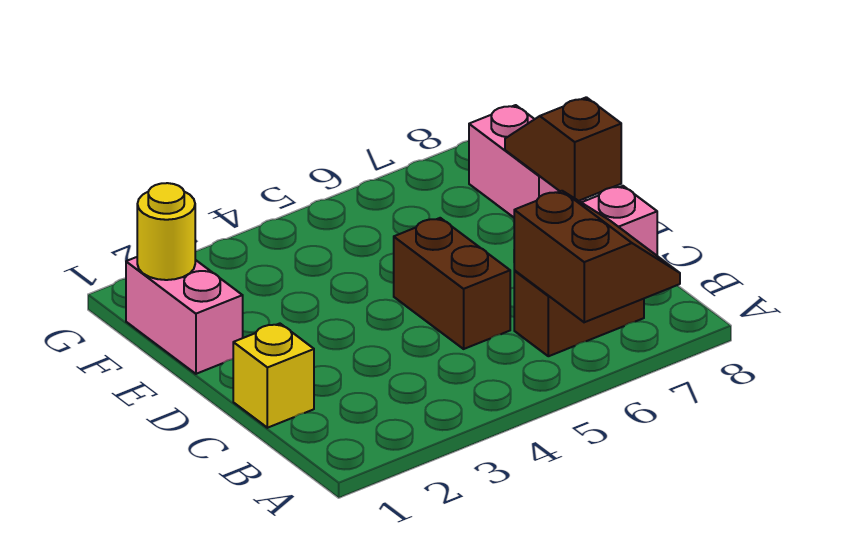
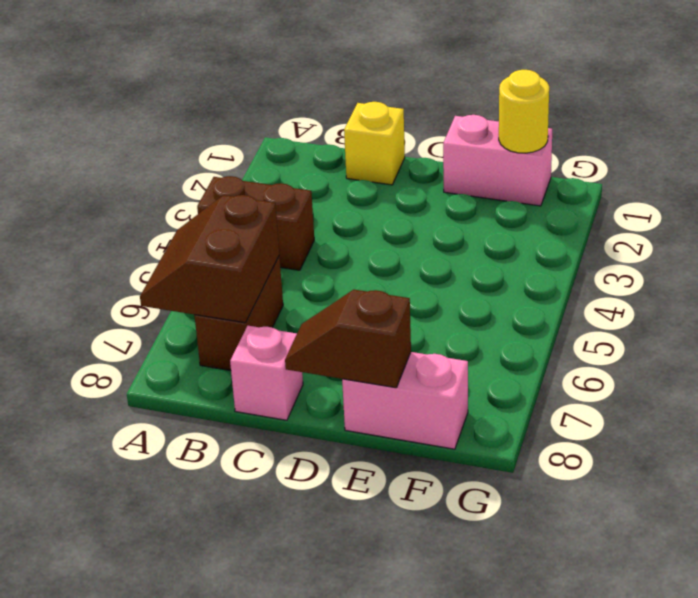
brown slope A6:B7 level 2 top 6 -> brown slope A6:B7 level 2 top B
brown brick C5:D5 level 1 -> brown brick A4:B4 level 1
brown slope D8:E8 level 2 top D -> brown slope D8:E8 level 2 top E

